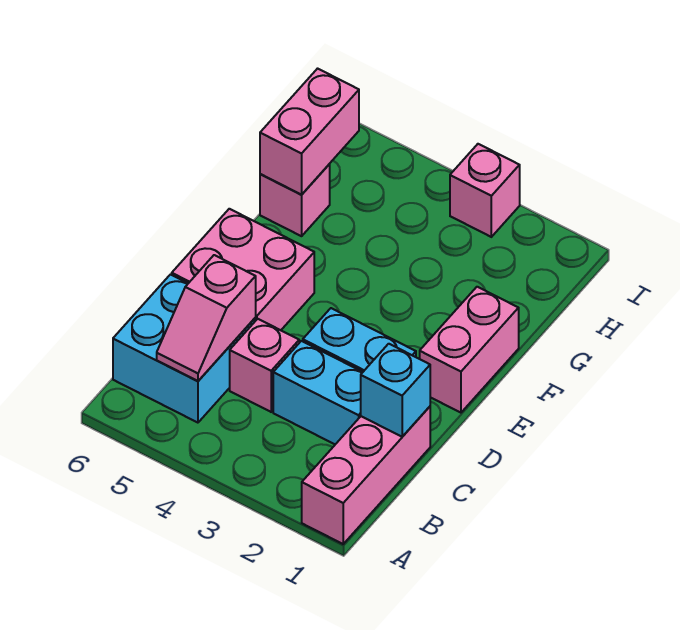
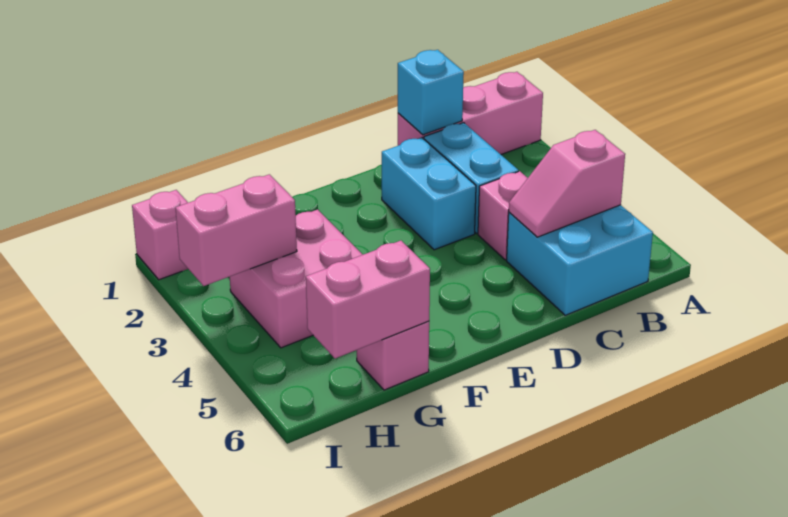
pink slope B5:C5 level 2 top C -> pink slope B5:C5 level 2 top B
pink brick D5:E6 level 1 -> pink brick G3:H4 level 1
pink brick E1:F1 level 1 -> pink brick H3:I3 level 2
pink brick I3 level 1 -> pink brick I1 level 1

